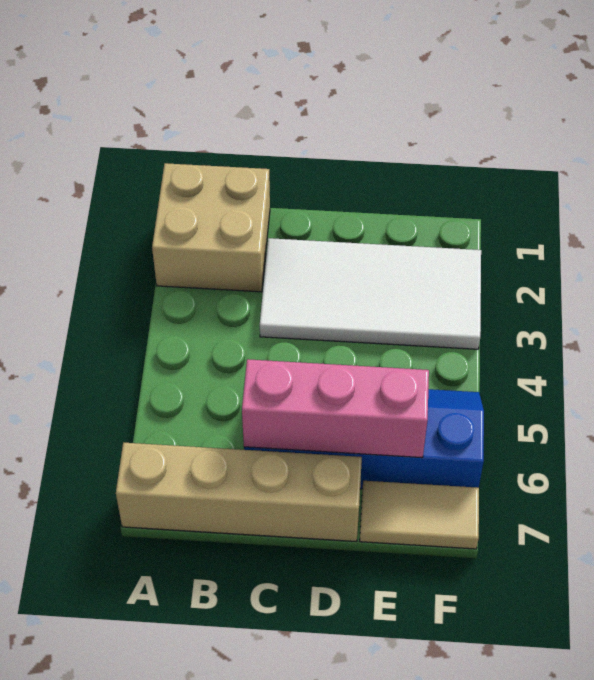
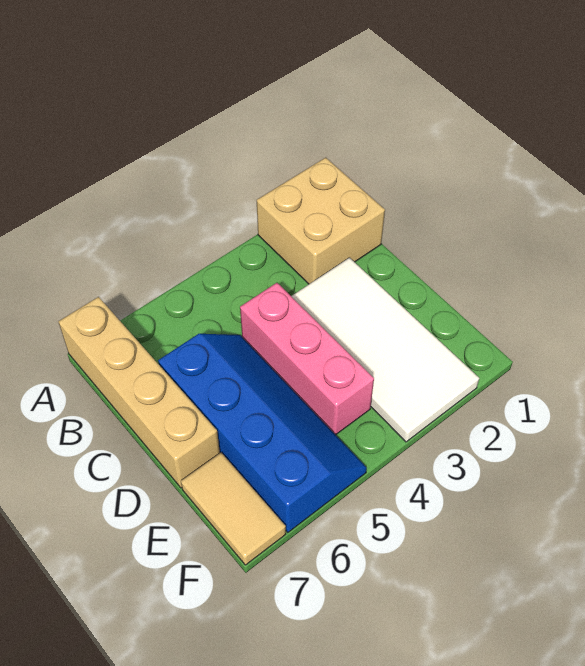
pink brick C6:E6 level 2 -> pink brick C4:E4 level 1

